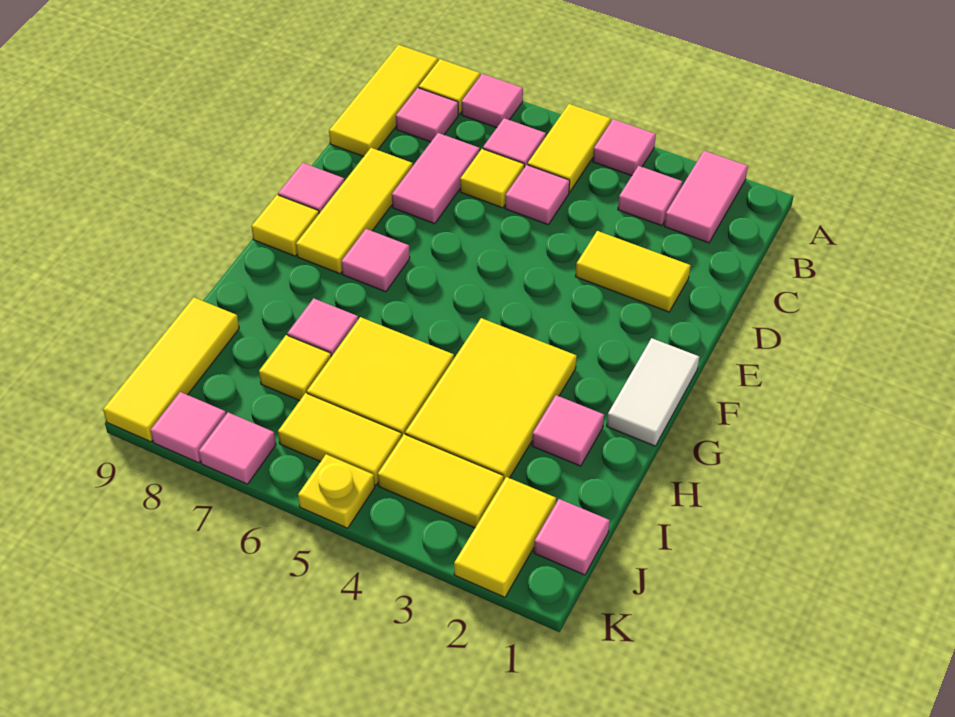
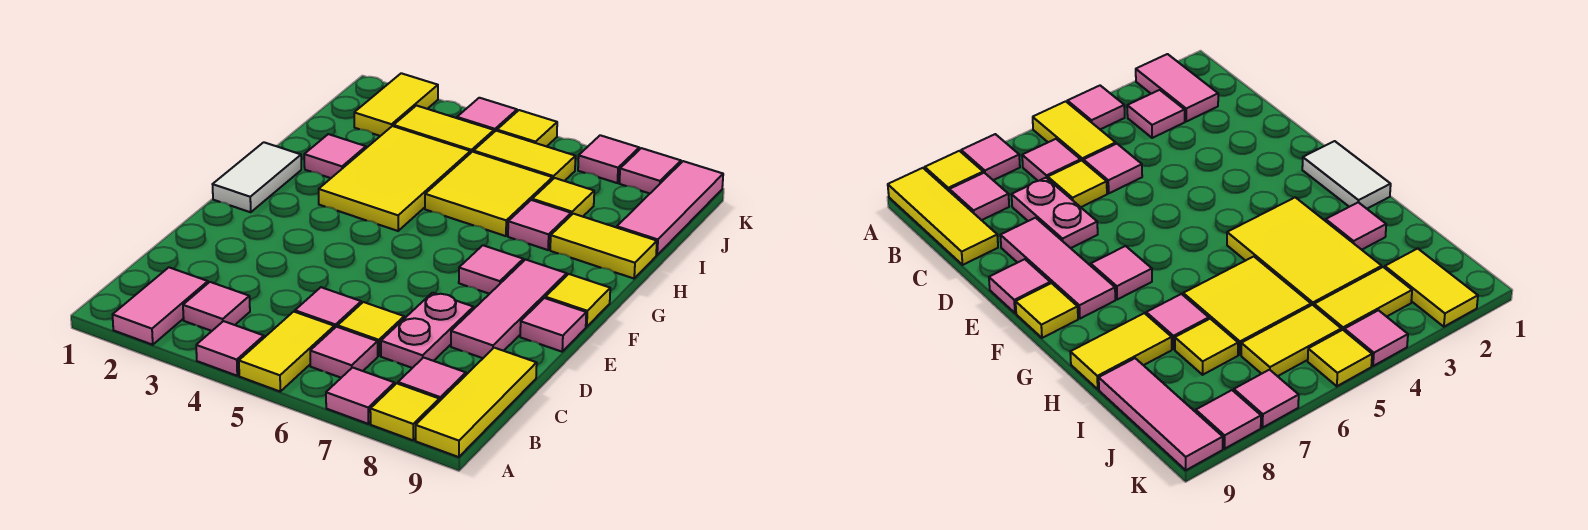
pink tile C7:D7 level 1 -> pink plate C7:D7 level 1
yellow tile D2:D3 level 1 -> yellow tile H8:H9 level 1
yellow tile D8:F8 level 1 -> pink tile D8:F8 level 1
yellow tile I9:K9 level 1 -> pink tile I9:K9 level 1
pink tile J1 level 1 -> pink tile K4 level 1
yellow plate K5 level 1 -> yellow tile K5 level 1

